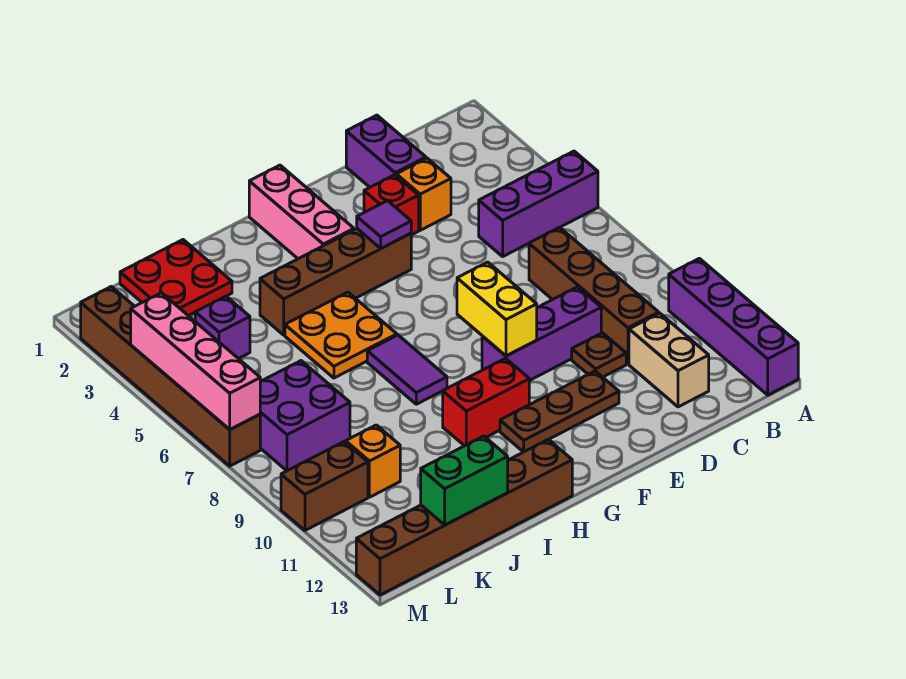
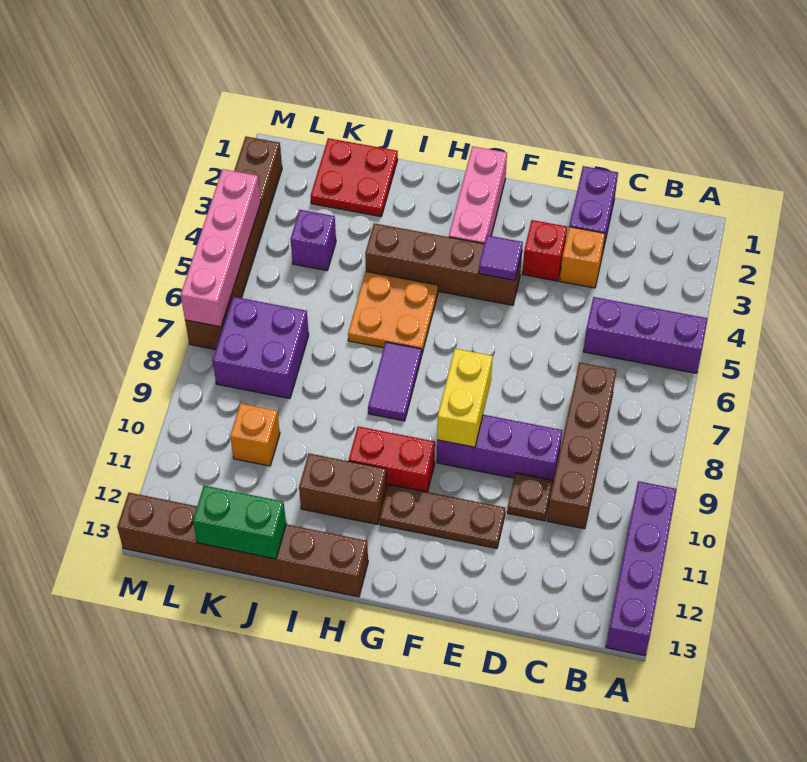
tan brick C11:C12 level 1 -> none
brown brick L10:M10 level 1 -> brown brick H11:I11 level 1

